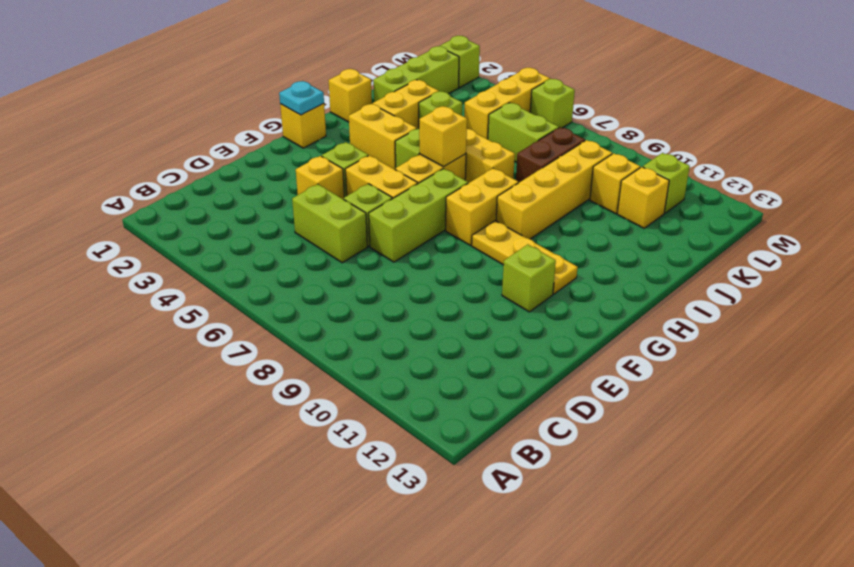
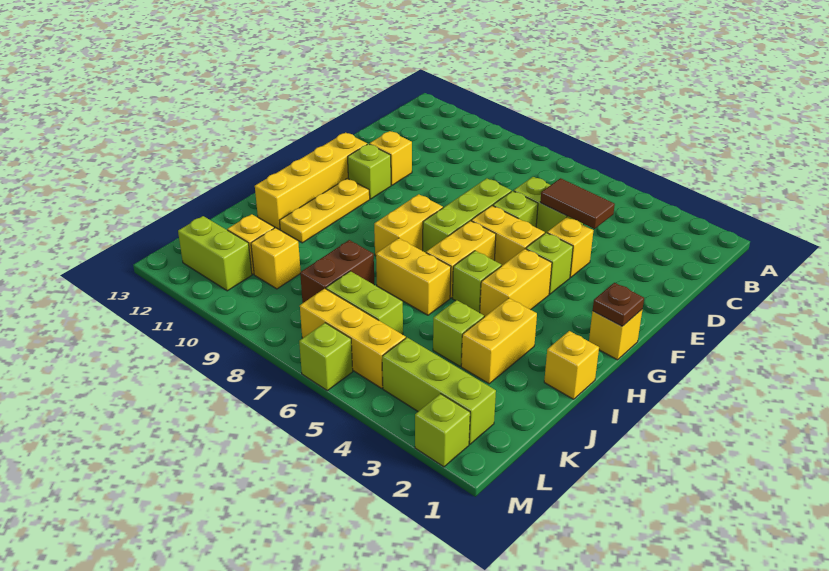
none -> brown tile D4:D5 level 2
cyan plate G1 level 2 -> brown plate G1 level 2
yellow plate G9:G11 level 1 -> yellow plate G11:I11 level 1
yellow brick H3:H4 level 1 -> yellow brick G4:H4 level 1
yellow brick H6 level 2 -> yellow brick E11 level 1
yellow brick H9:K9 level 1 -> yellow brick F12:I12 level 1
lime brick J2:L2 level 1 -> lime brick L2:L4 level 1
yellow brick K5:M5 level 1 -> yellow brick L5:L7 level 1
lime brick L11 level 1 -> lime brick L11:L12 level 1

